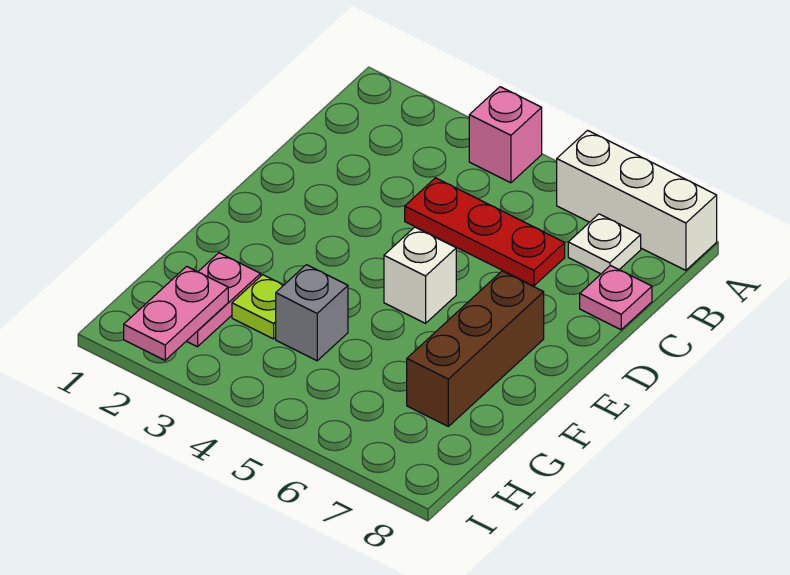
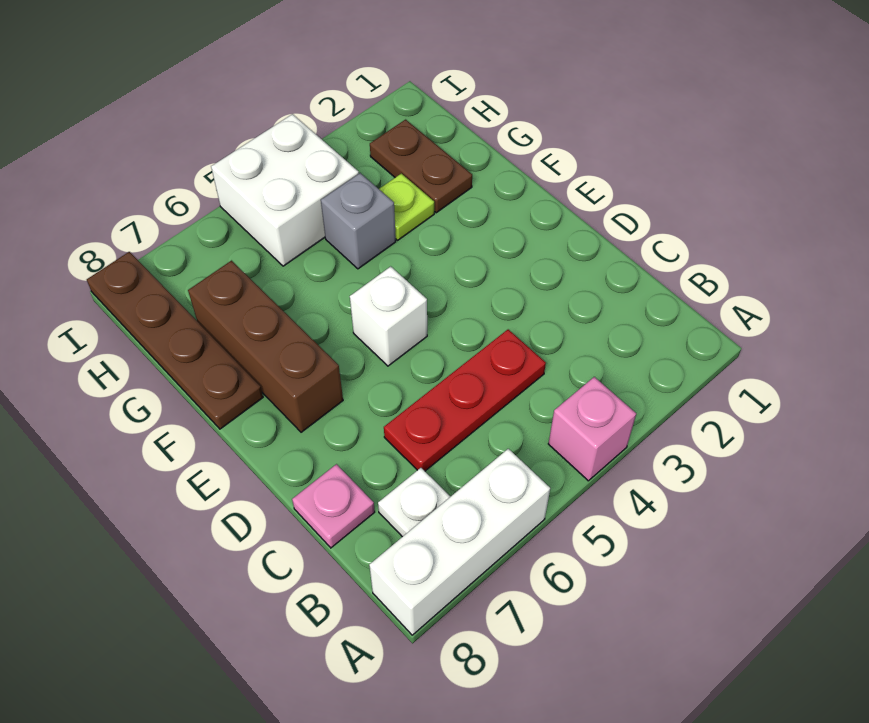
none -> brown plate F8:I8 level 1
pink plate G2:H2 level 1 -> brown plate G2:H2 level 1
pink plate H2:I2 level 2 -> none
none -> white brick H4:I5 level 1

